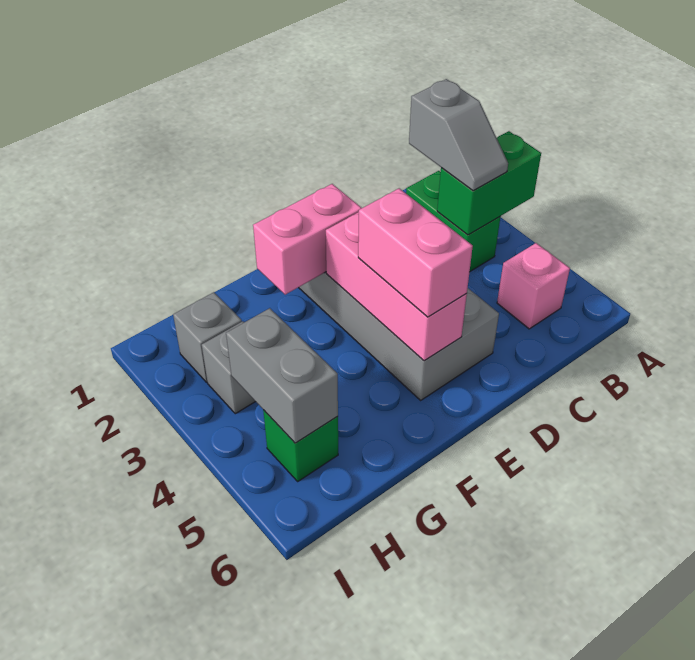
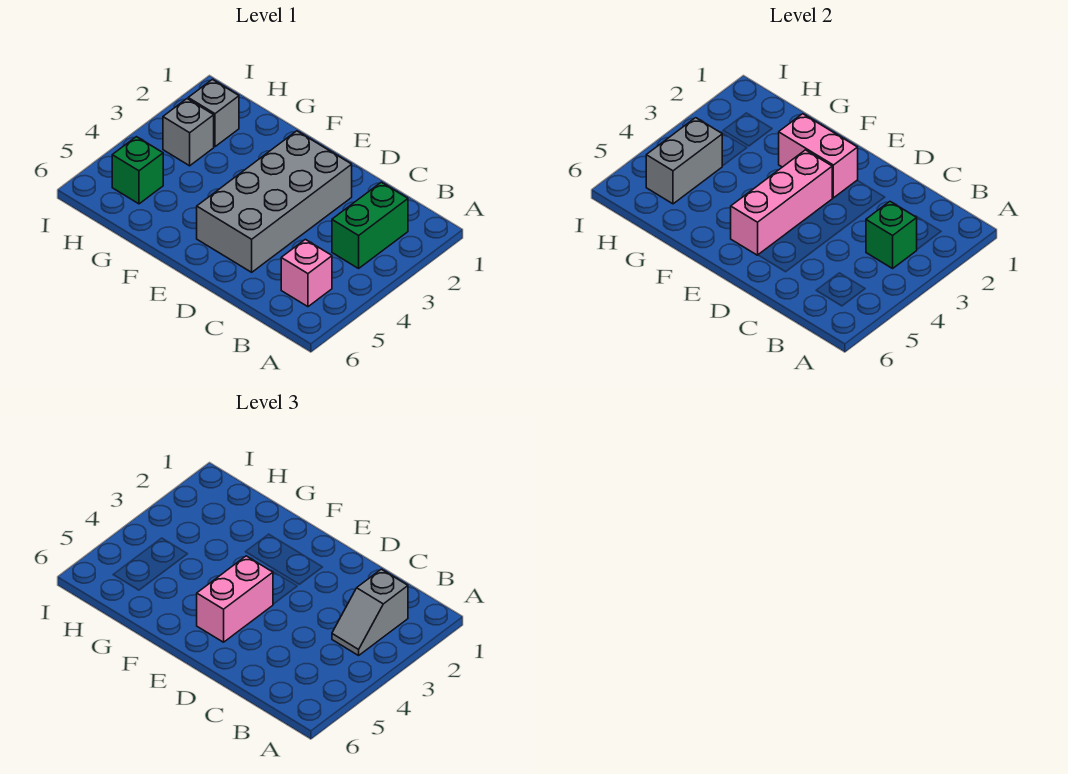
green brick A3:B3 level 2 -> green brick B3 level 2

